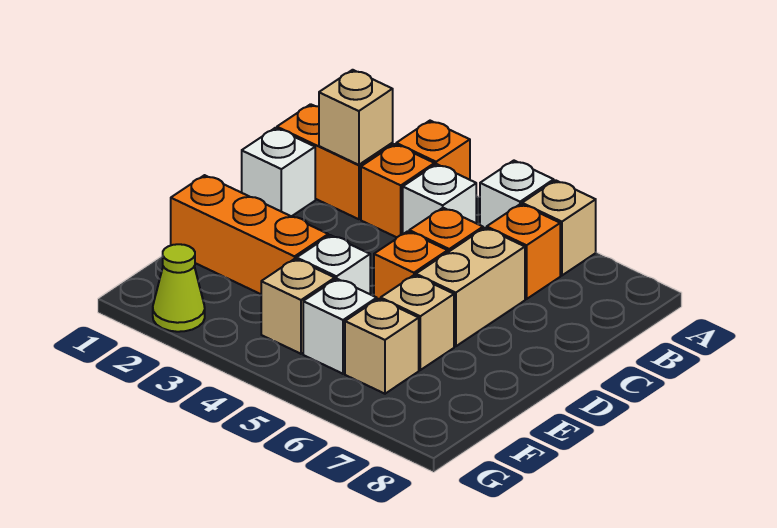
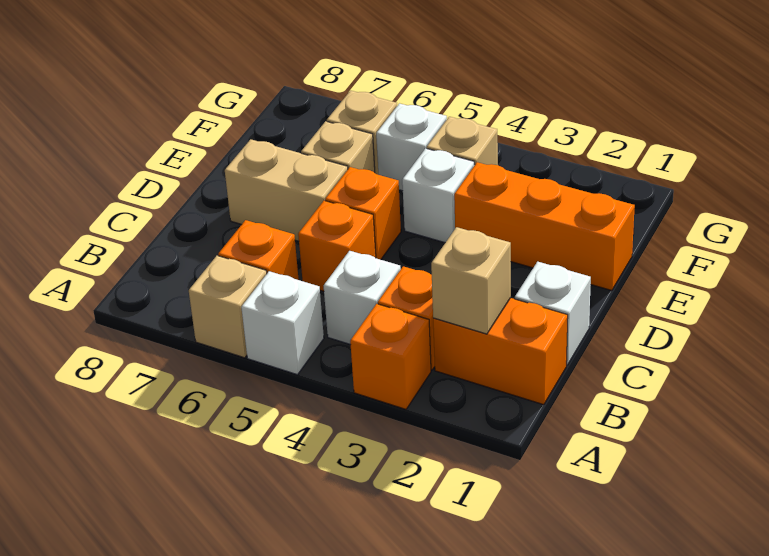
tan brick C6:D6 level 1 -> tan brick D6:D7 level 1
lime cone G2 level 1 -> none

